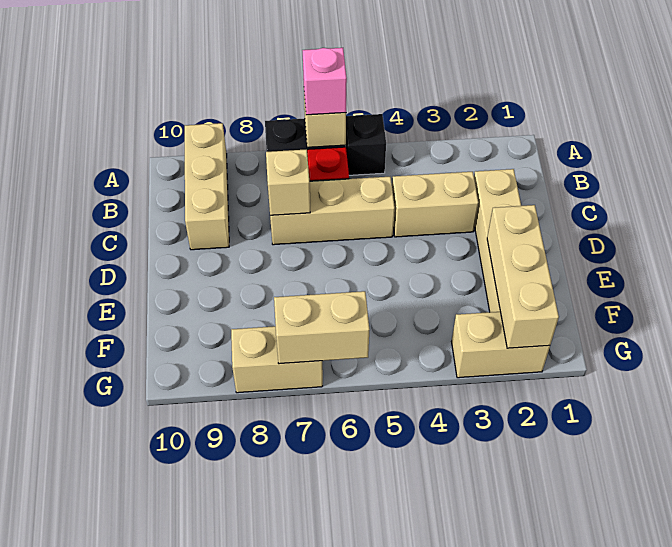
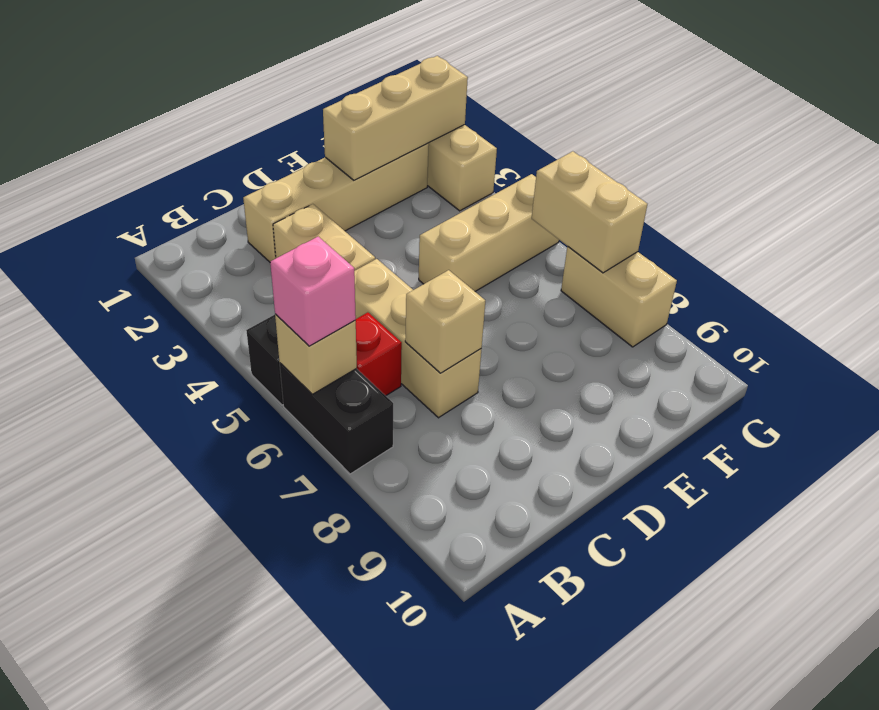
tan brick A9:C9 level 1 -> tan brick E5:G5 level 1

